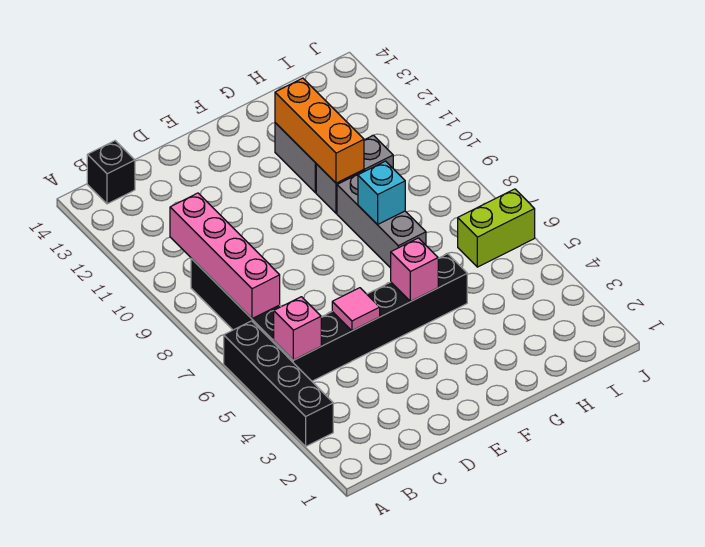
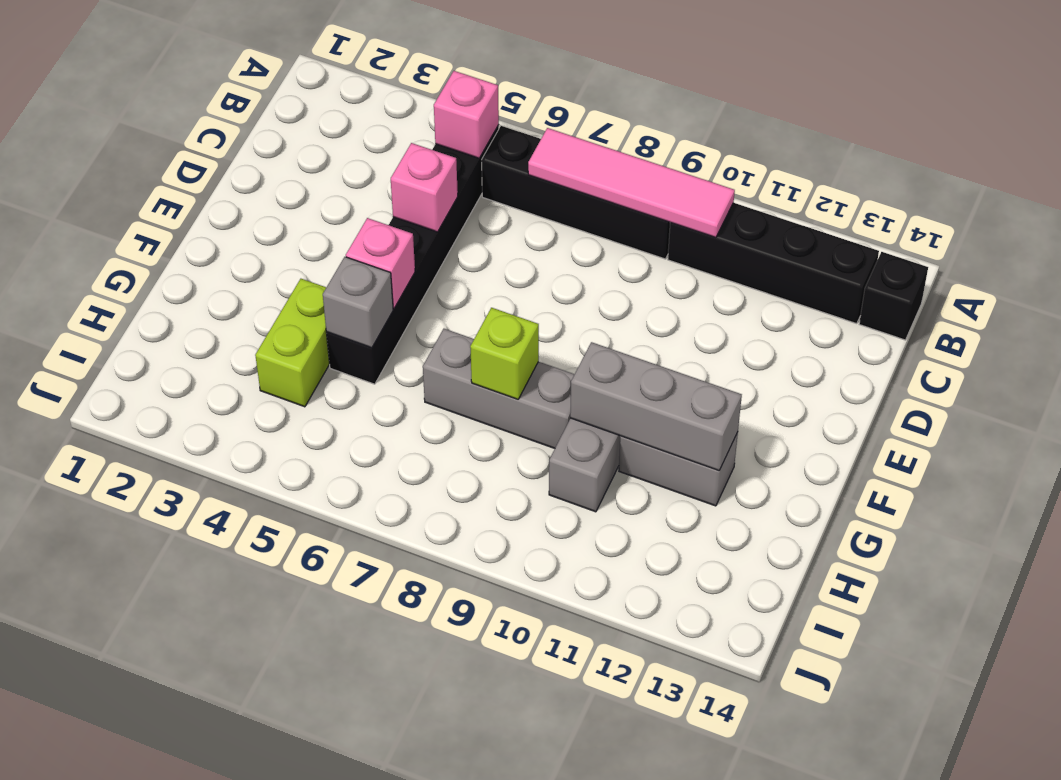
black brick A3:A6 level 1 -> black brick B10:B13 level 1
pink brick B7:B10 level 2 -> pink tile B7:B10 level 2
pink tile D5 level 2 -> pink brick D5 level 2
none -> grey brick G5 level 2
cyan brick G8 level 2 -> lime brick G8 level 2
orange brick G10:G12 level 2 -> grey brick G10:G12 level 2
lime brick I6:J6 level 1 -> lime brick G4:H4 level 1

